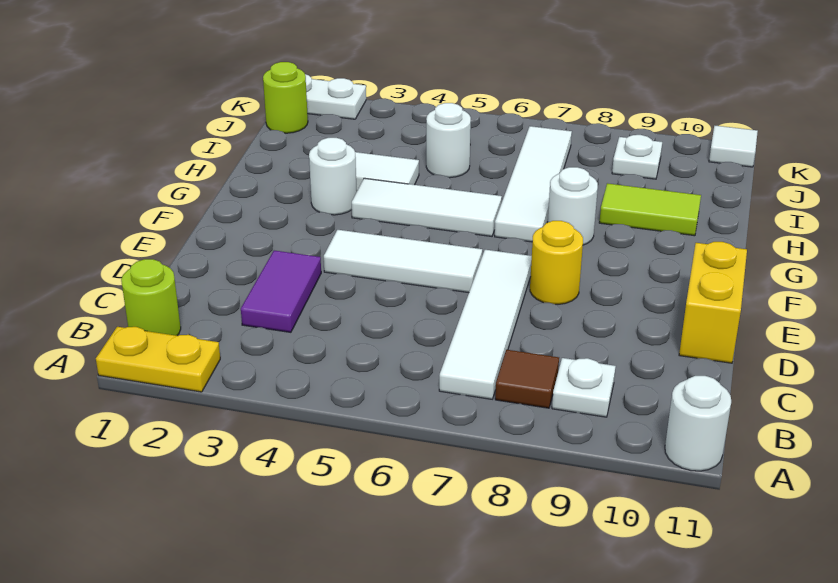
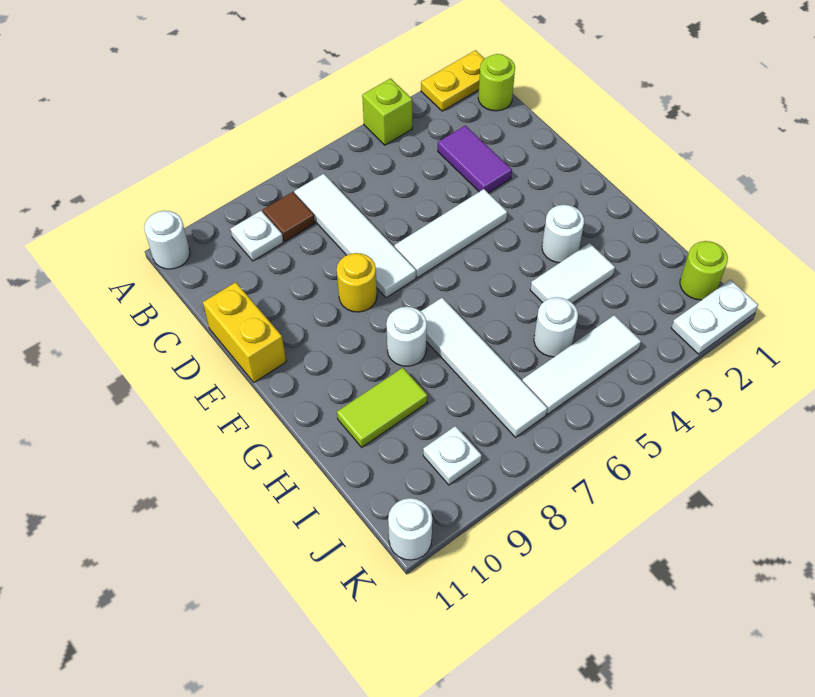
none -> lime brick A4 level 1
white tile G4:G6 level 1 -> white tile J4:J6 level 1
white tile K11 level 1 -> white round brick K11 level 1

